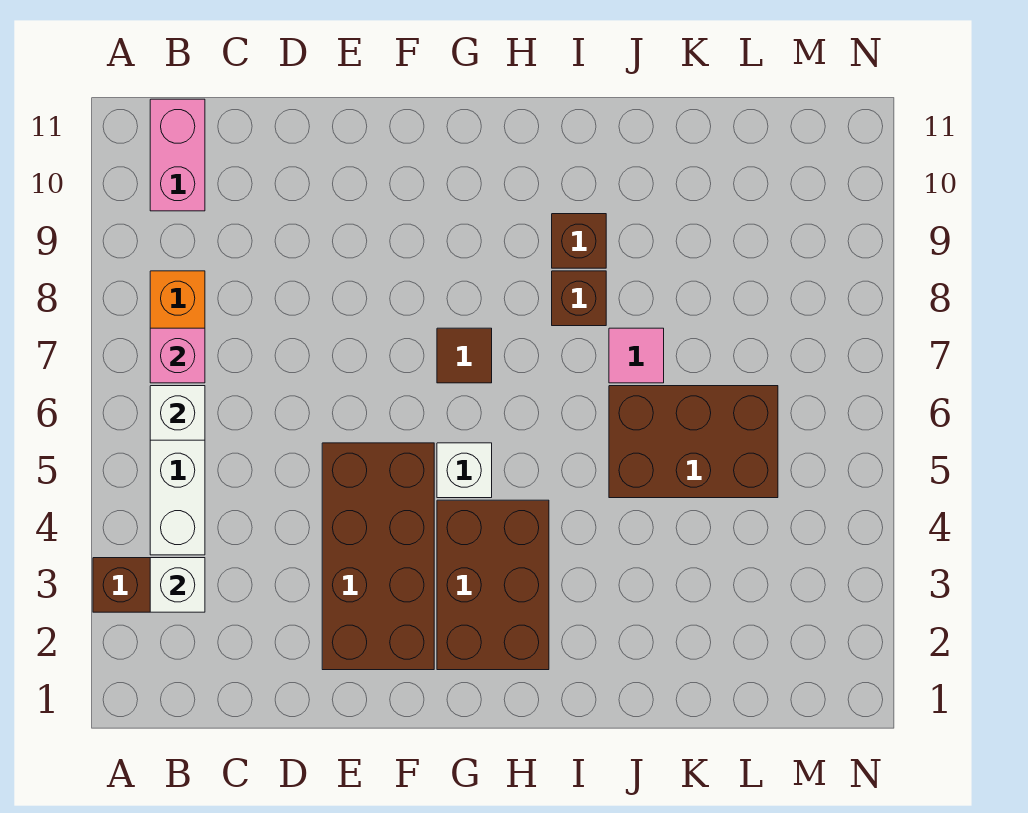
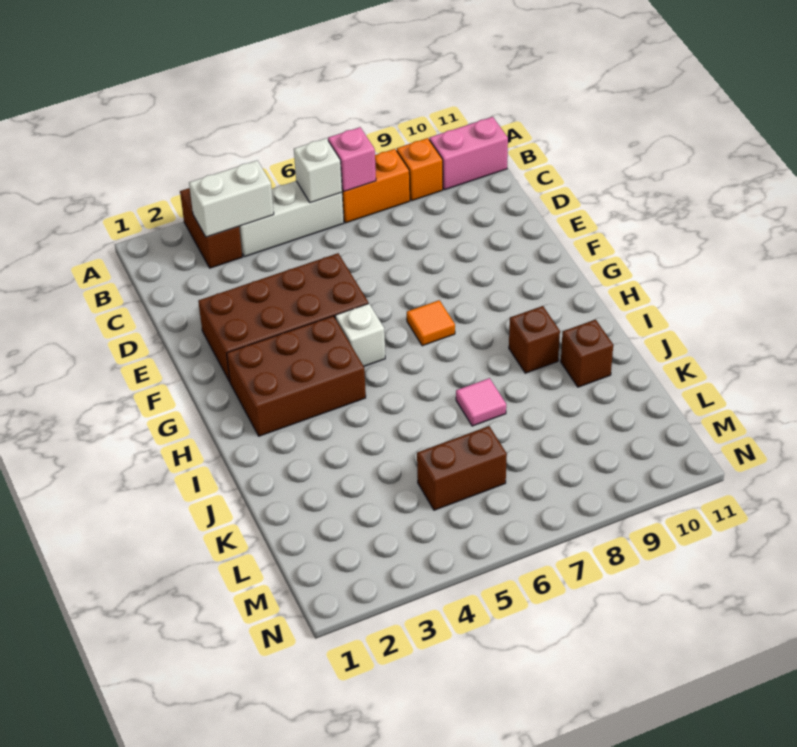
white brick B3 level 2 -> white brick B3:B4 level 2
none -> orange brick B9 level 1
brown tile G7 level 1 -> orange tile G7 level 1
brown brick I8 level 1 -> brown brick J10 level 1
brown brick J5:L6 level 1 -> brown brick L5:L6 level 1

